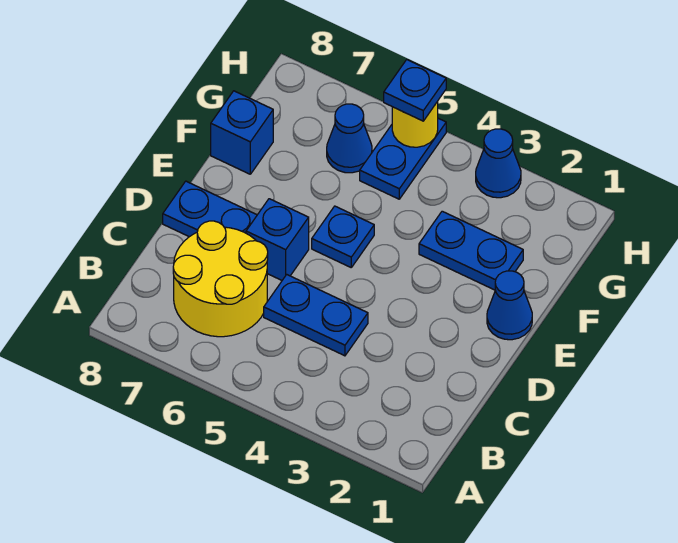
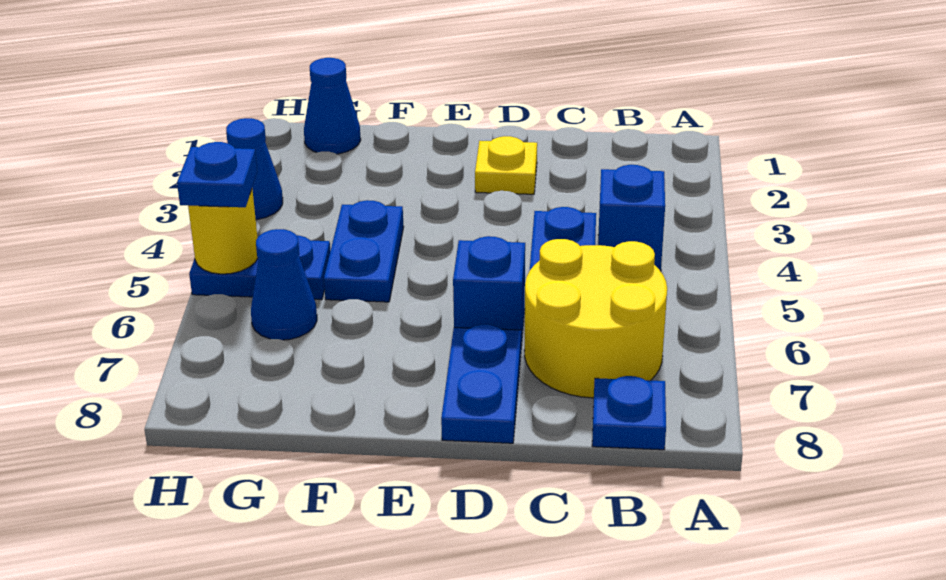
none -> yellow plate D2 level 1
blue cone E1 level 1 -> blue cone G1 level 1
blue plate E5 level 1 -> blue plate B8 level 1
blue plate F2:F3 level 1 -> blue plate F4:F5 level 1
blue brick F8 level 1 -> blue brick B4 level 1

